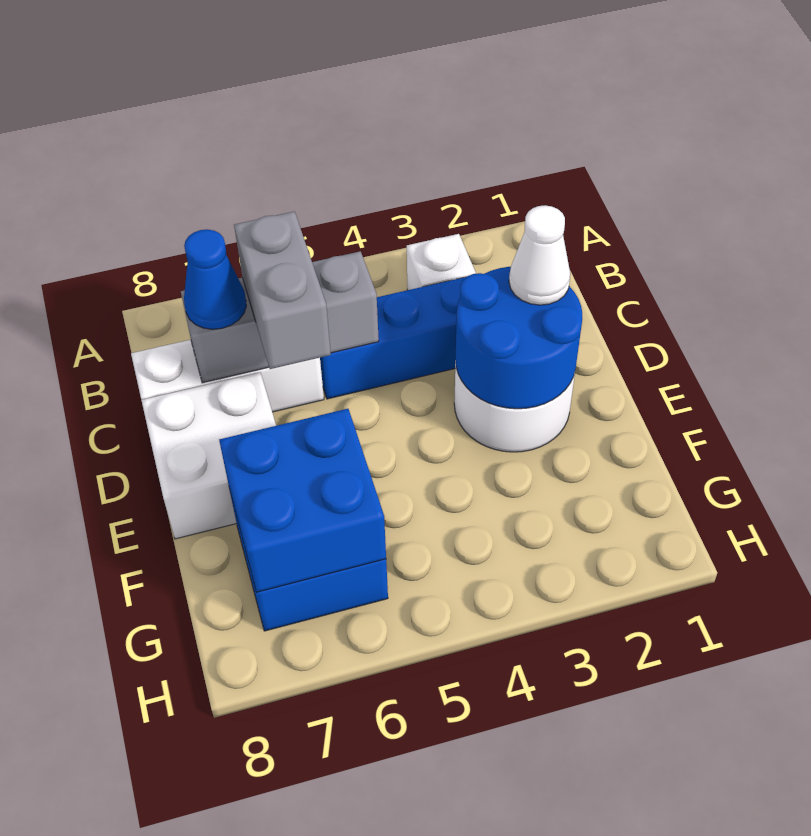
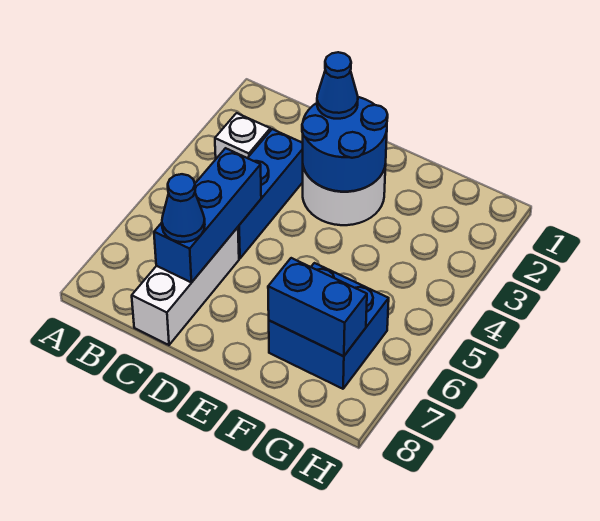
grey brick C5:C7 level 2 -> blue brick C5:C7 level 2
grey brick C6:D6 level 3 -> none
white cone D2 level 3 -> blue cone D2 level 3
white brick D7:E8 level 1 -> none
blue brick F6:G7 level 2 -> blue brick F7:G7 level 2

